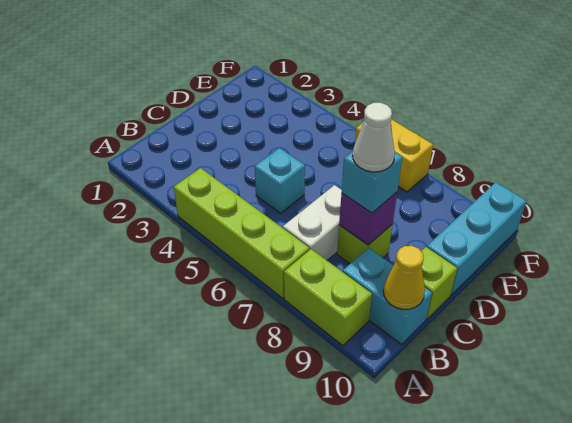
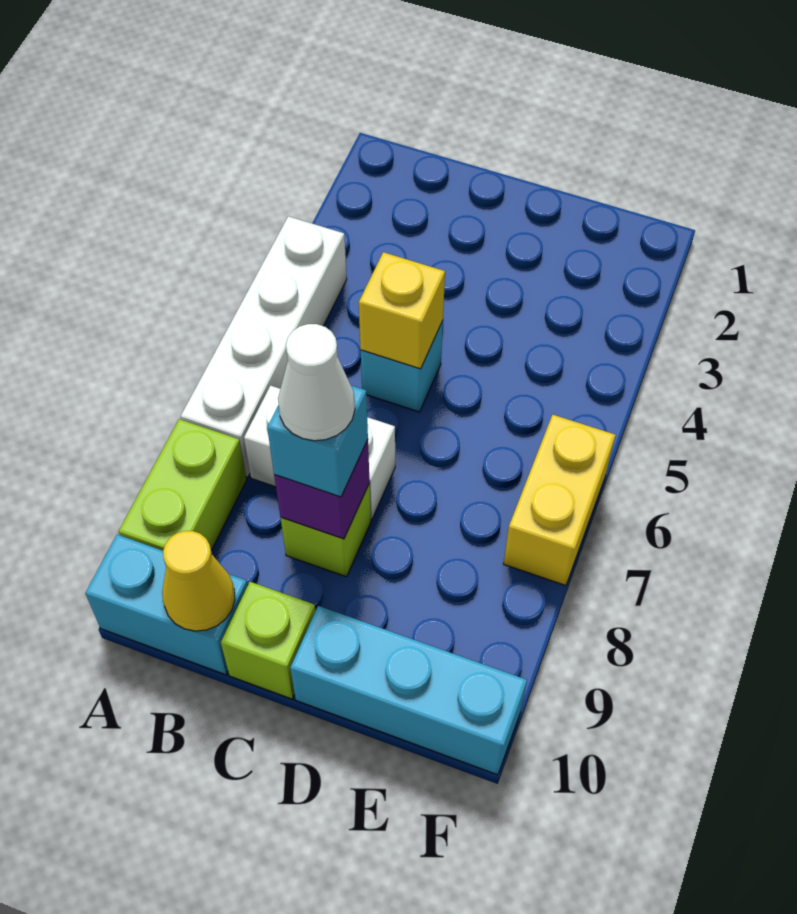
lime brick A4:A7 level 1 -> white brick A4:A7 level 1
cyan brick B9:B10 level 1 -> cyan brick A10:B10 level 1
none -> yellow brick C5 level 2

